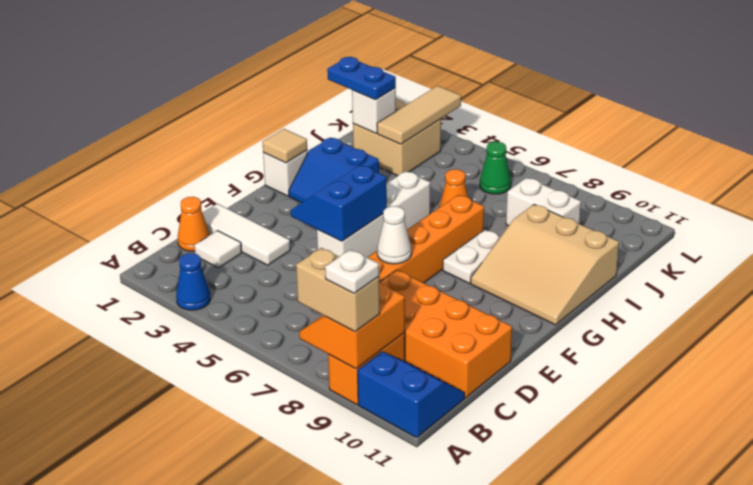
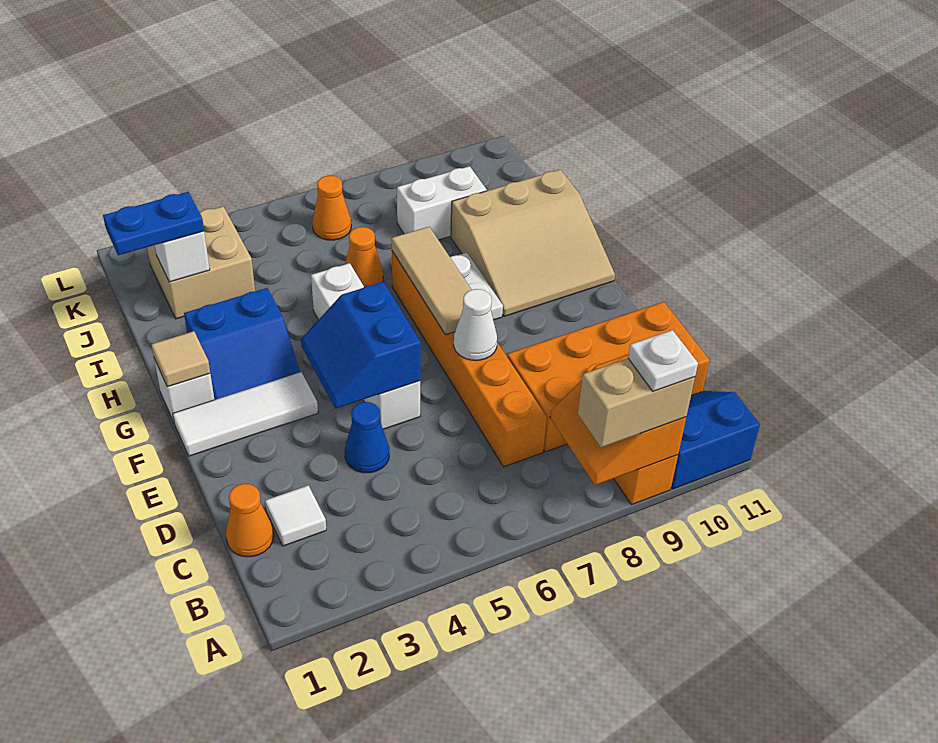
blue cone A3 level 1 -> blue cone D4 level 1
white tile D1:D3 level 1 -> white tile F1:F3 level 1
tan tile J3:L3 level 2 -> tan tile F7:H7 level 2
green cone K6 level 1 -> orange cone K6 level 1

